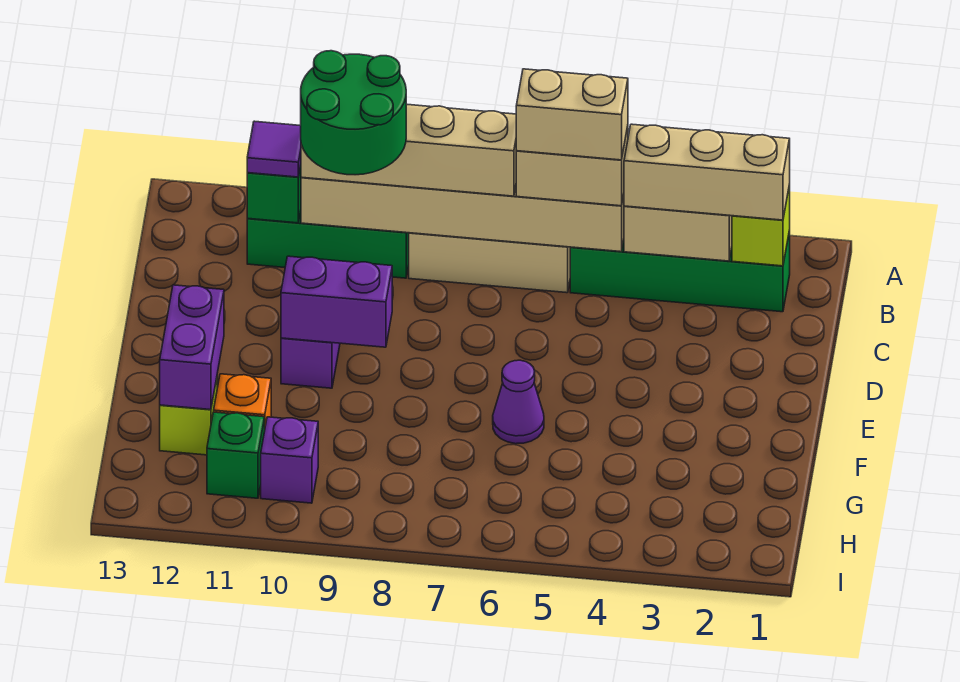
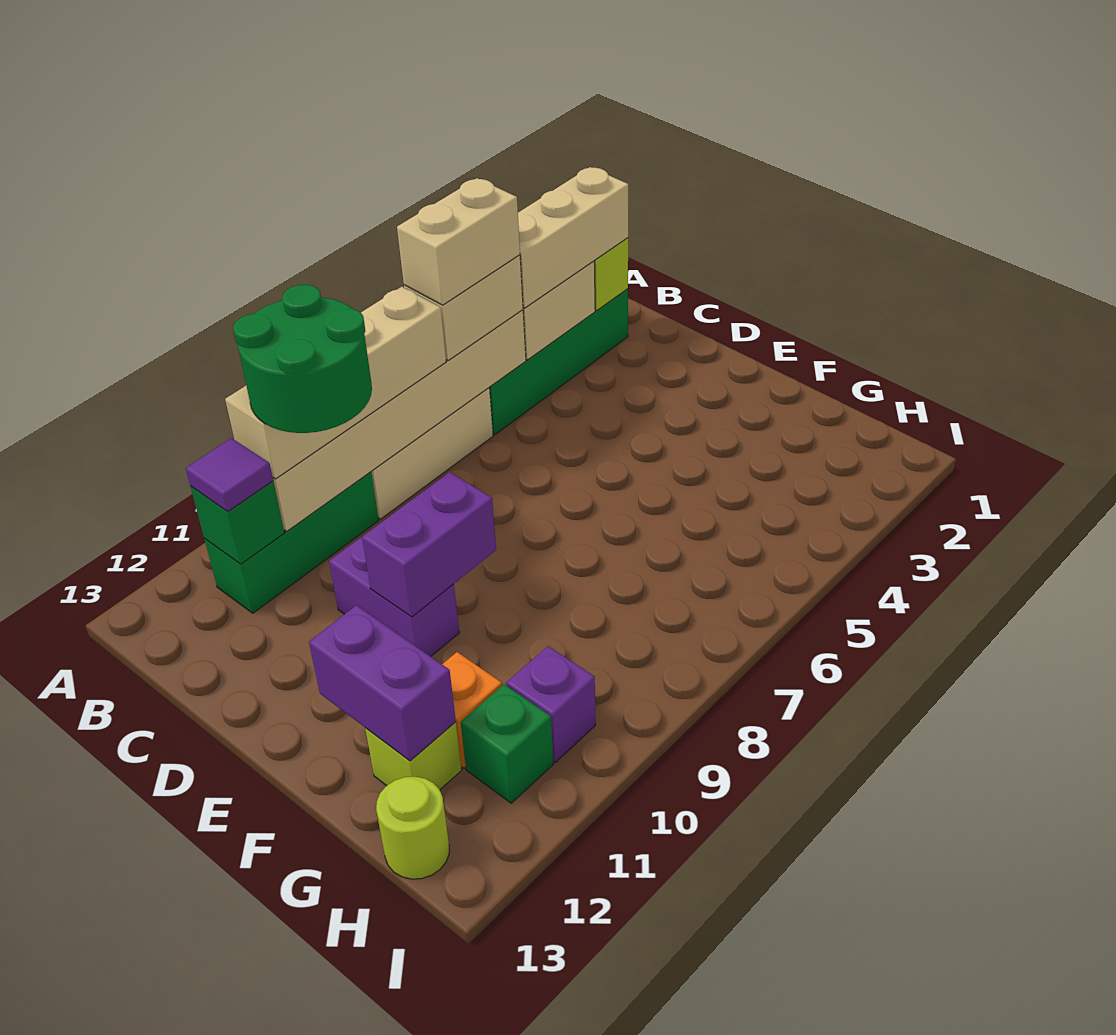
purple cone F6 level 1 -> none
none -> lime round brick H13 level 1

